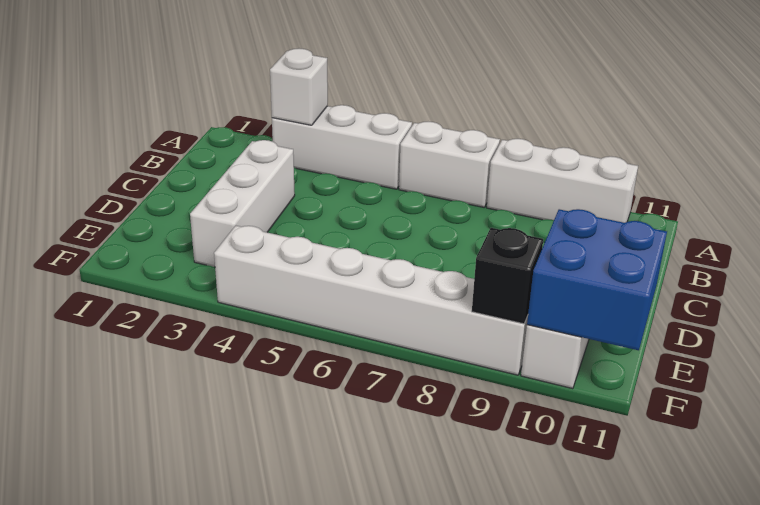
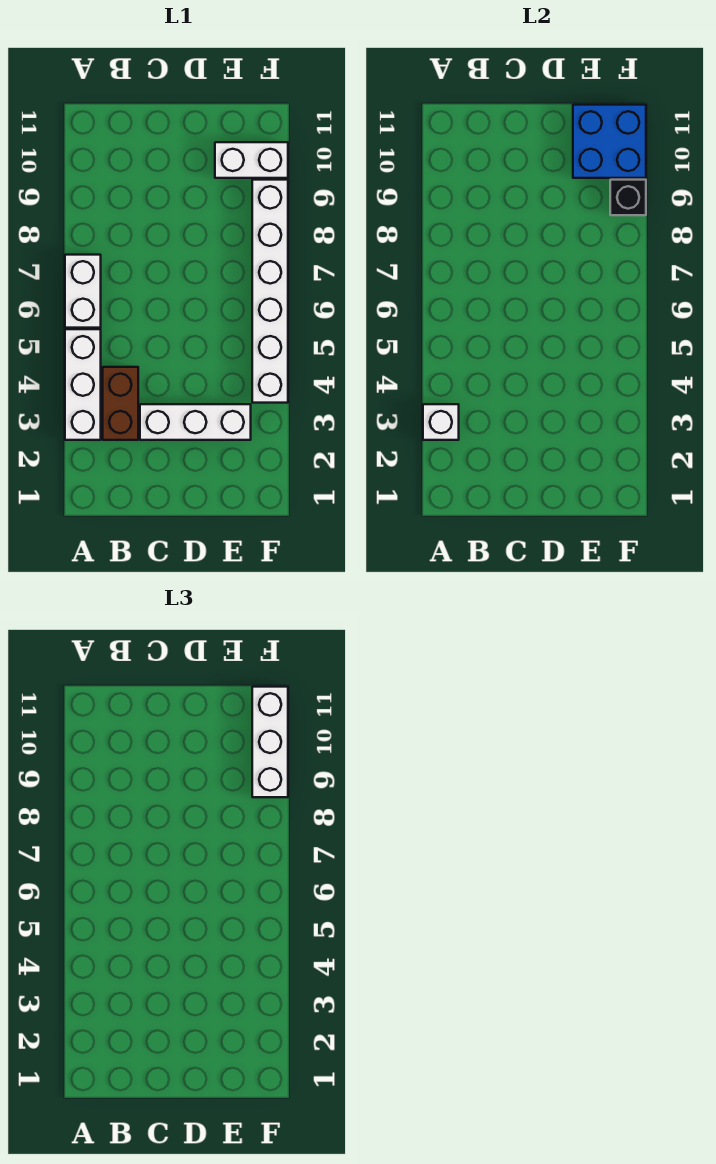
white brick A8:A10 level 1 -> white brick F9:F11 level 3
none -> brown brick B3:B4 level 1

